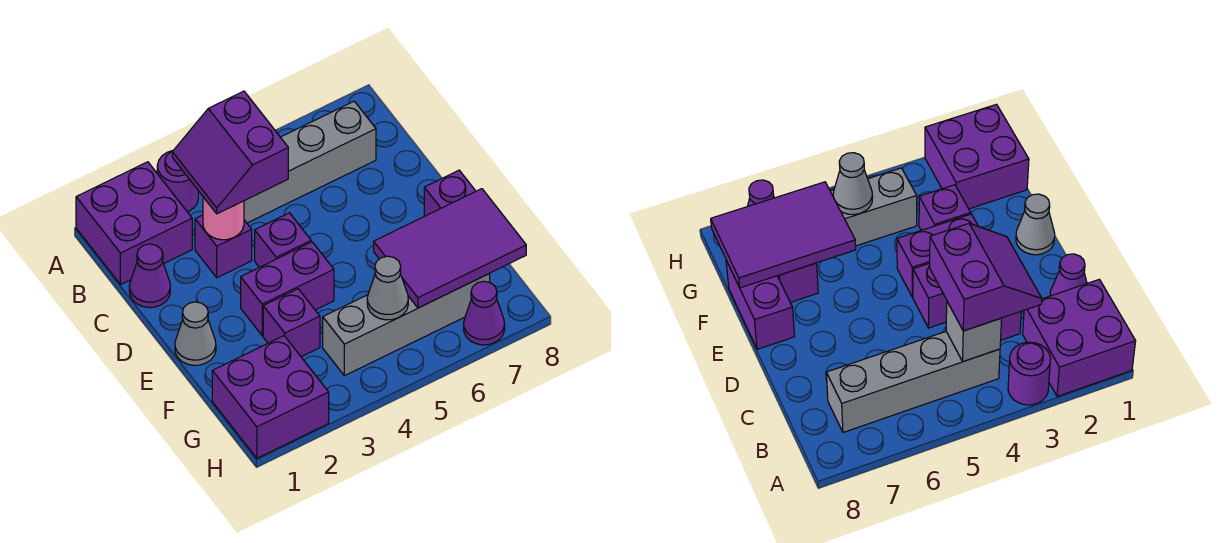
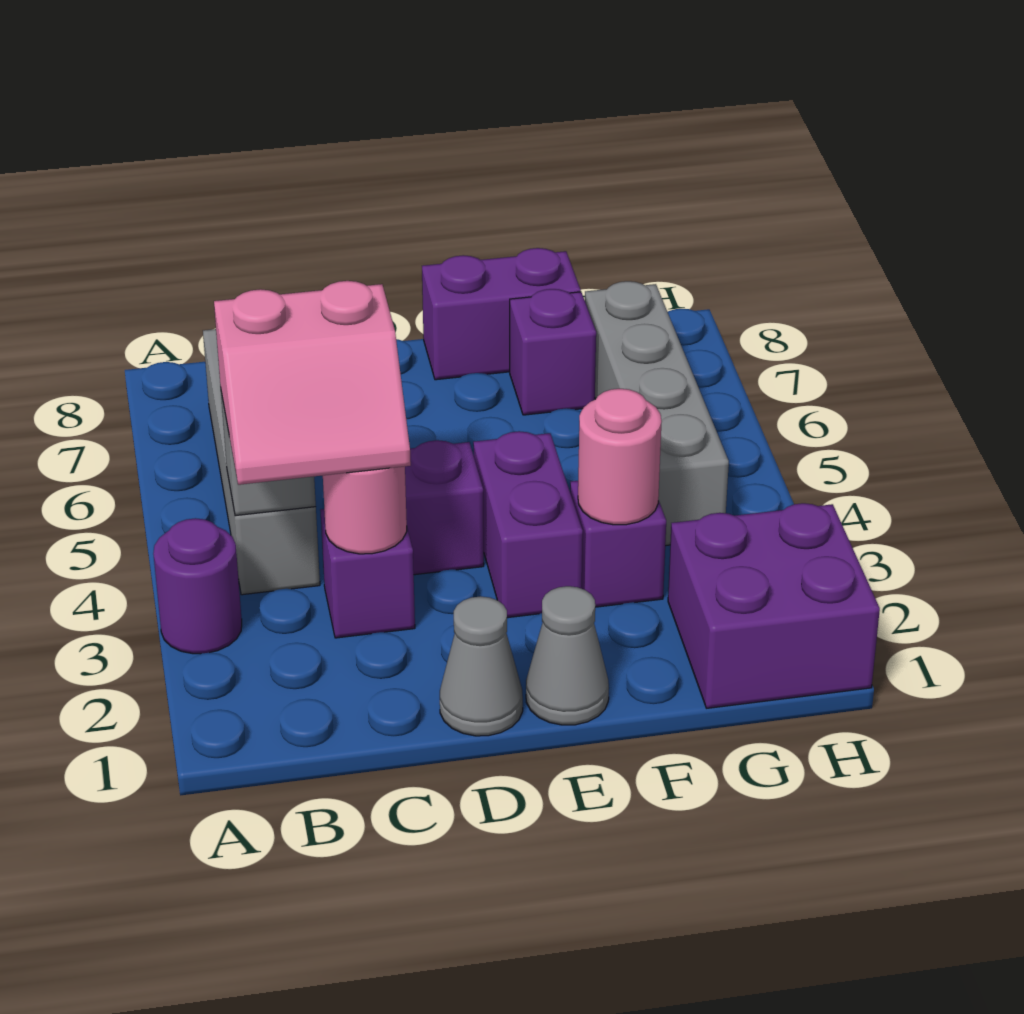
purple brick A1:B2 level 1 -> none
purple slope B3:C4 level 3 top 4 -> pink slope B3:C4 level 3 top 4
purple cone C1 level 1 -> none
none -> pink round brick F3 level 2
purple tile F6:G8 level 2 -> none
grey cone G5 level 2 -> grey cone D1 level 1
purple cone H7 level 1 -> none

